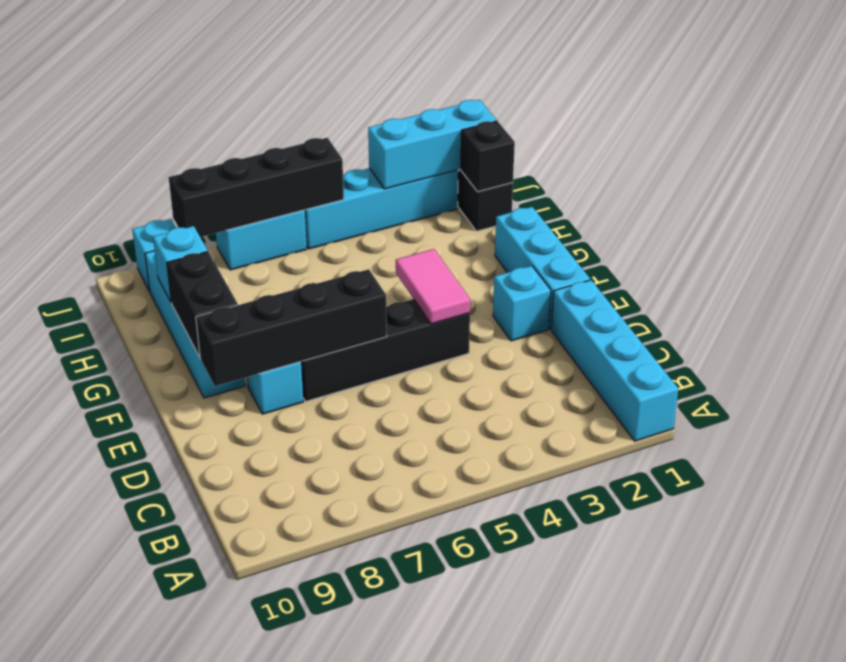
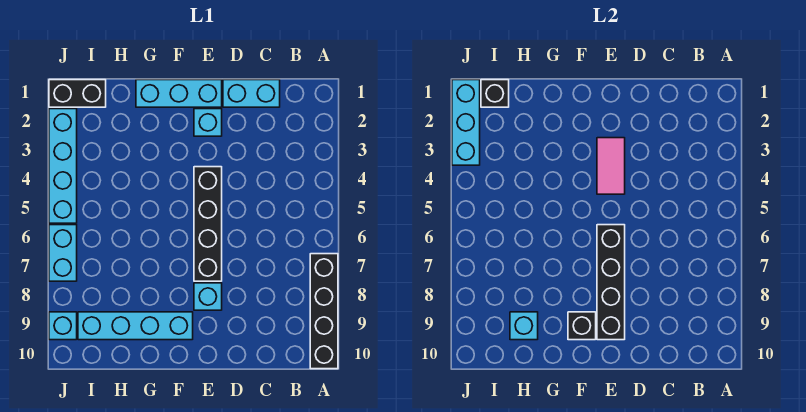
cyan brick A1:D1 level 1 -> cyan brick C1:D1 level 1
pink tile E4:F4 level 2 -> pink tile E3:E4 level 2
black brick F9:G9 level 2 -> black brick F9 level 2
black brick J5:J8 level 2 -> black brick A7:A10 level 1

